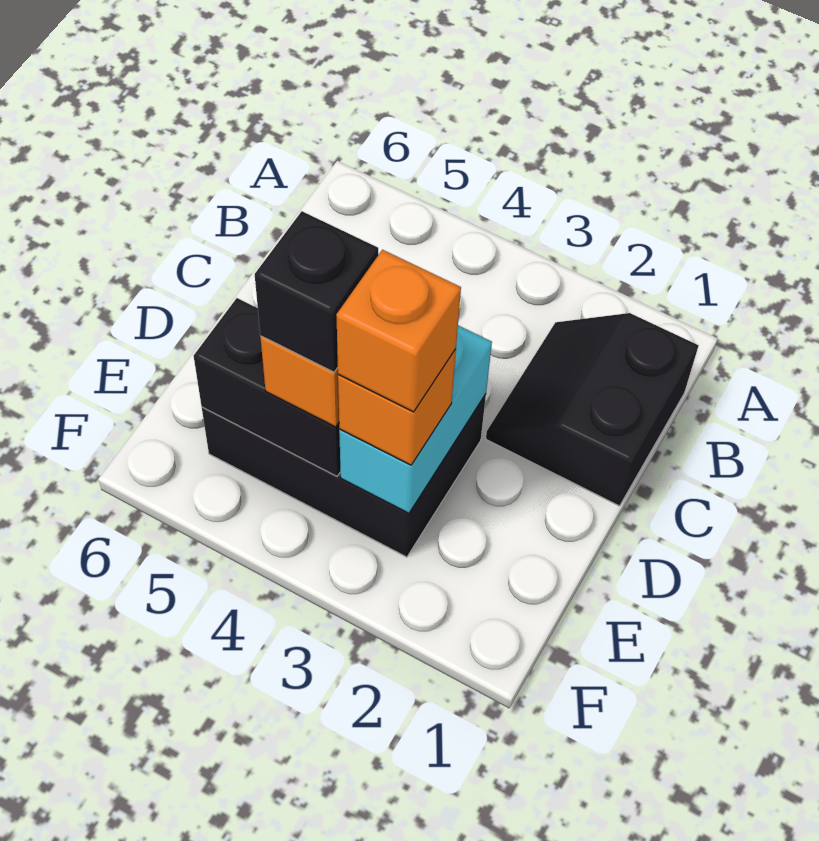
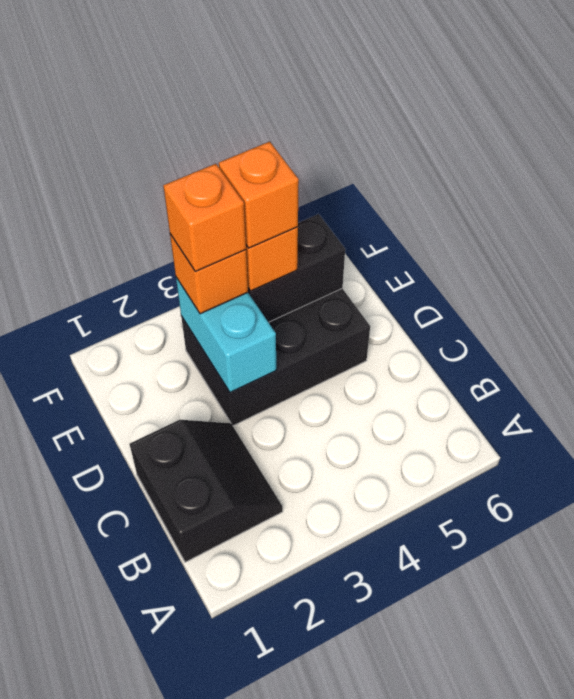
black brick E4 level 4 -> orange brick E4 level 4

